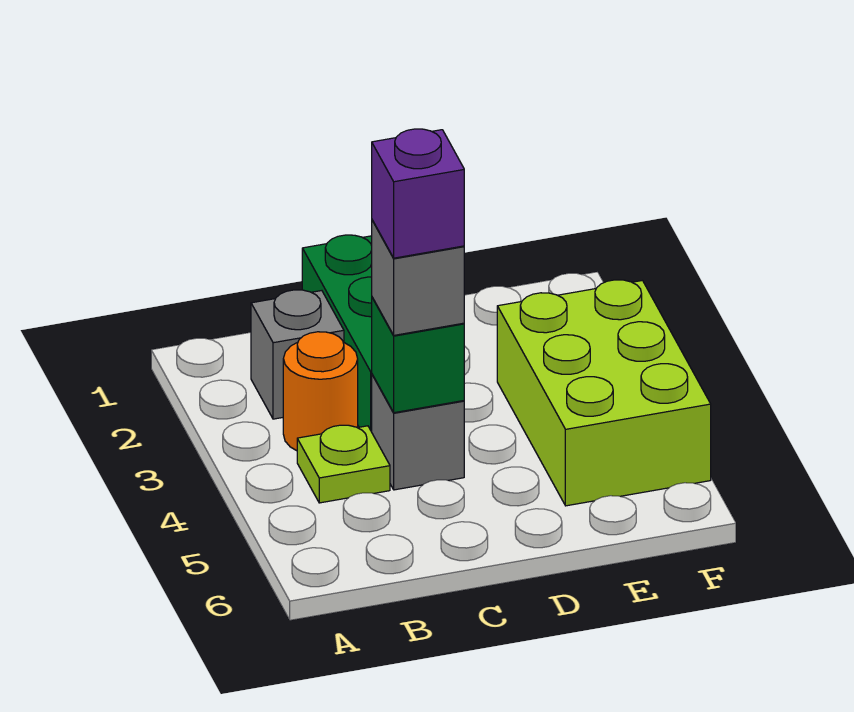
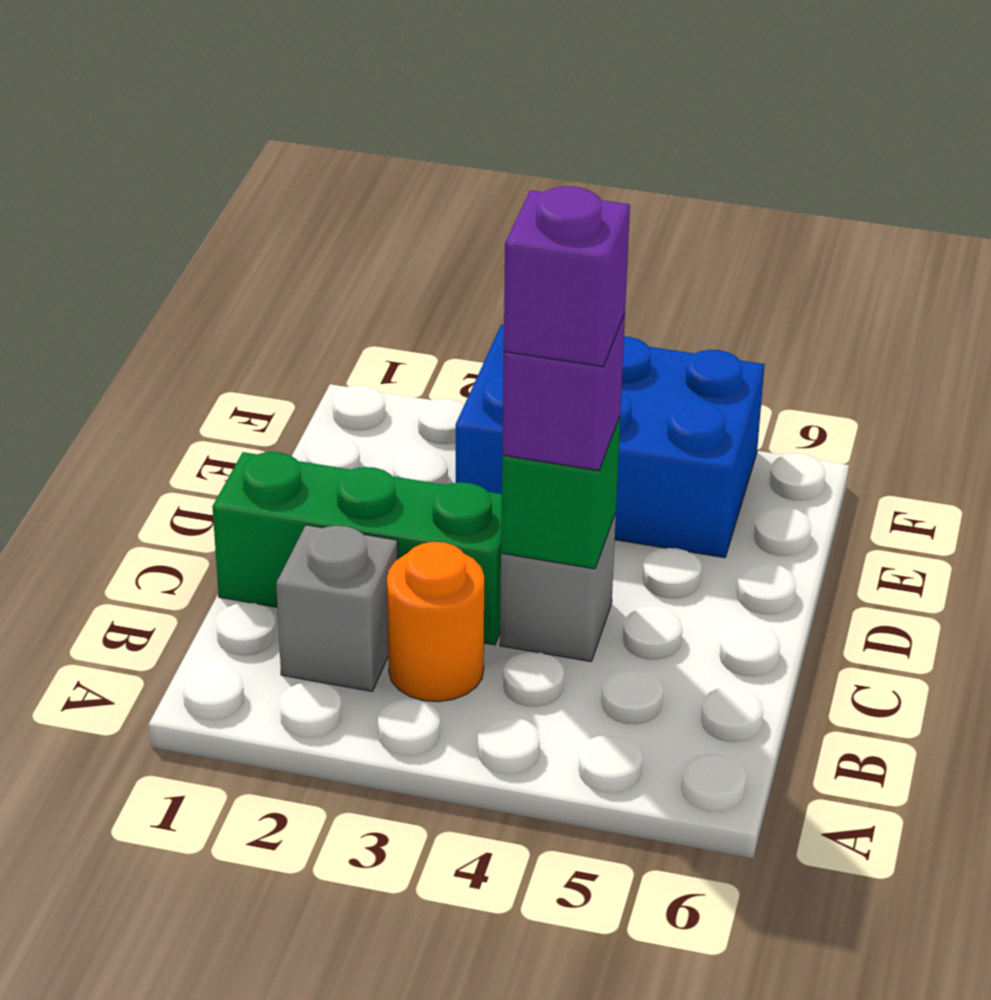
lime plate B4 level 1 -> none
grey brick C4 level 3 -> purple brick C4 level 3
lime brick E3:F5 level 1 -> blue brick E3:F5 level 1

